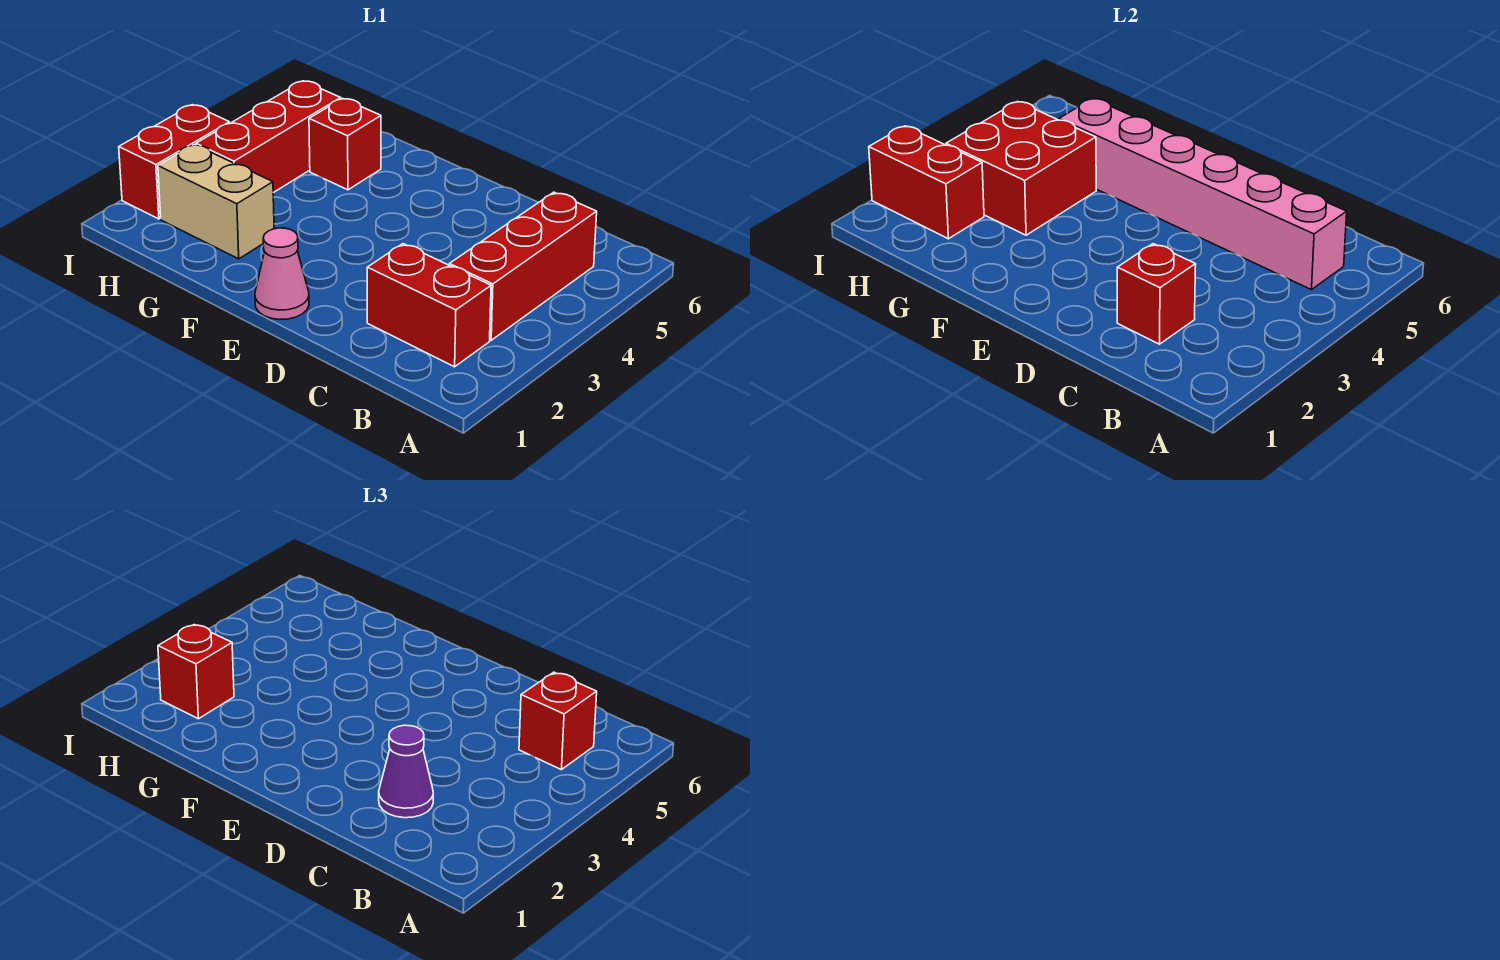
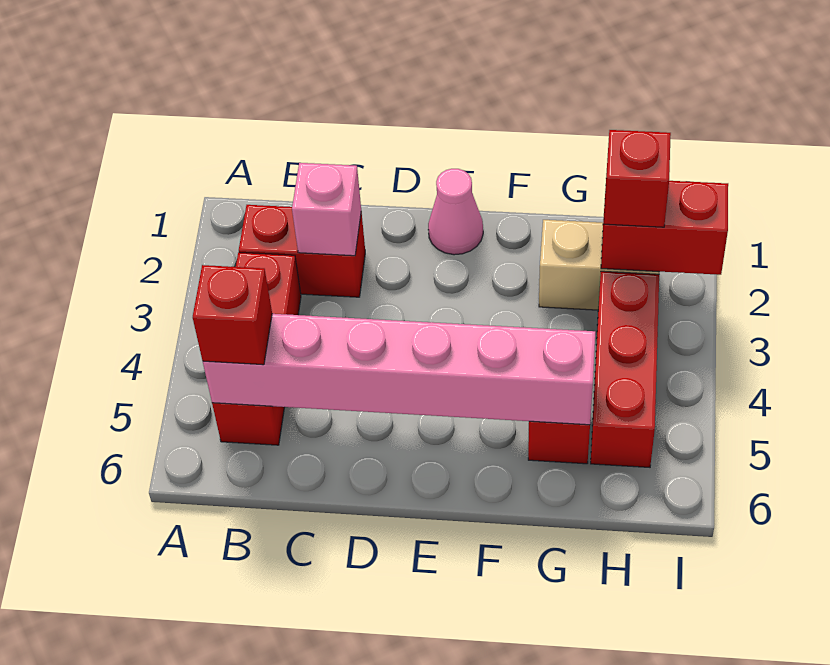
red brick C2 level 2 -> pink brick C2 level 2
purple cone C2 level 3 -> none
red brick G3:H4 level 2 -> none
red brick I2:I3 level 1 -> none

